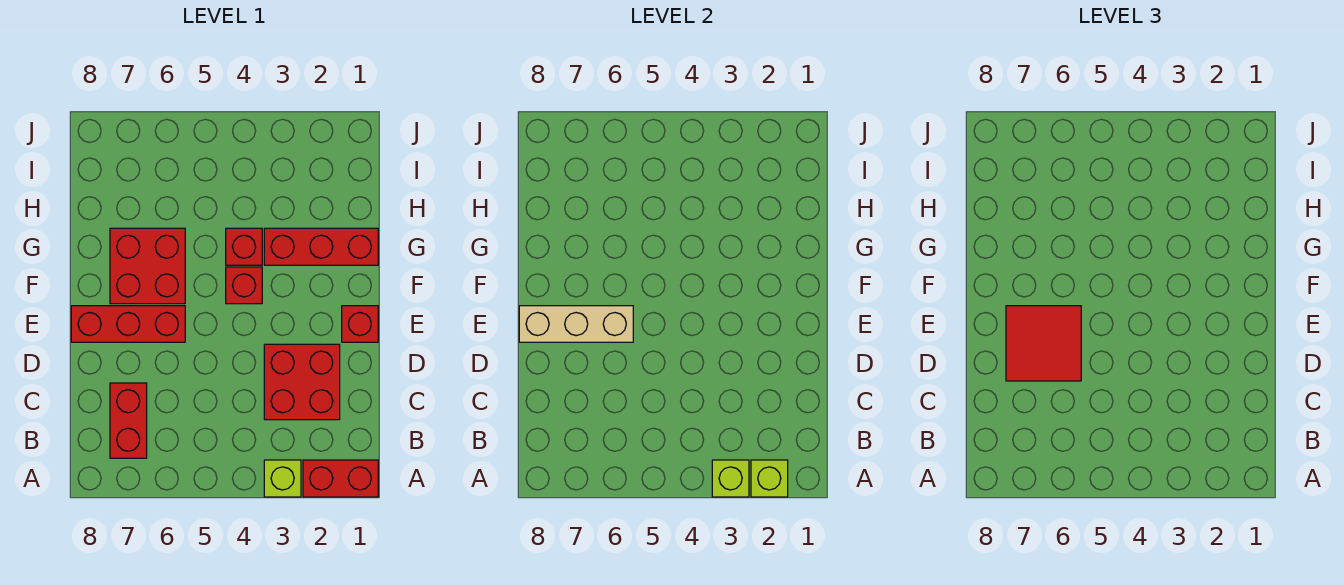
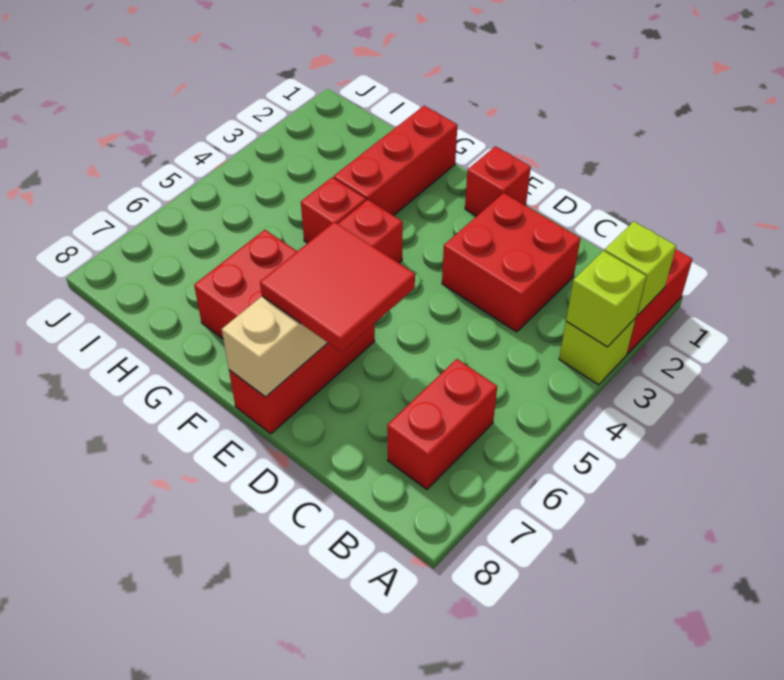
red brick B7:C7 level 1 -> red brick B6:B7 level 1

